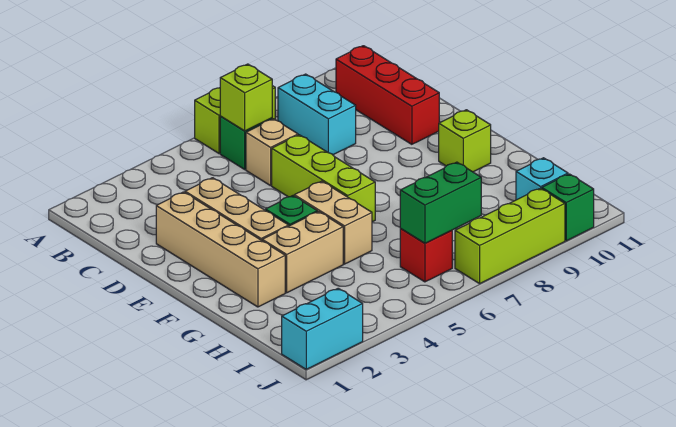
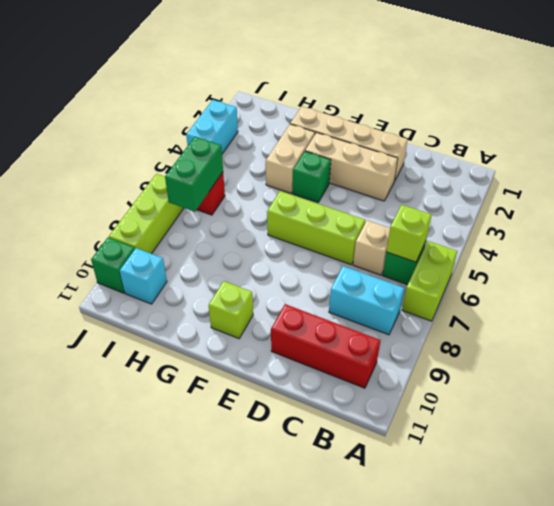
tan brick F5:G5 level 1 -> none
cyan brick J1:J2 level 1 -> cyan brick J3:J4 level 1

